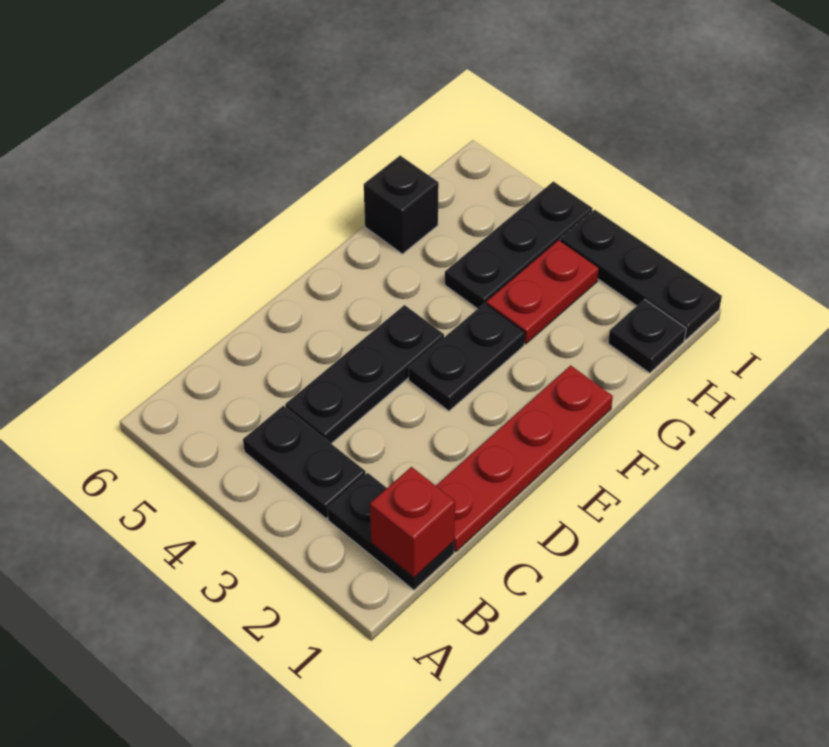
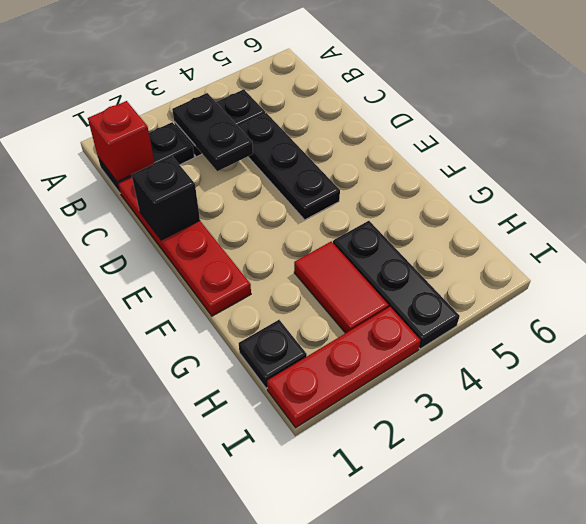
black plate E3:F3 level 1 -> black plate B3:C3 level 2
red plate G3:H3 level 1 -> red tile G3:H3 level 1
black brick G6 level 1 -> black brick D1 level 2
black plate I1:I3 level 1 -> red plate I1:I3 level 1

